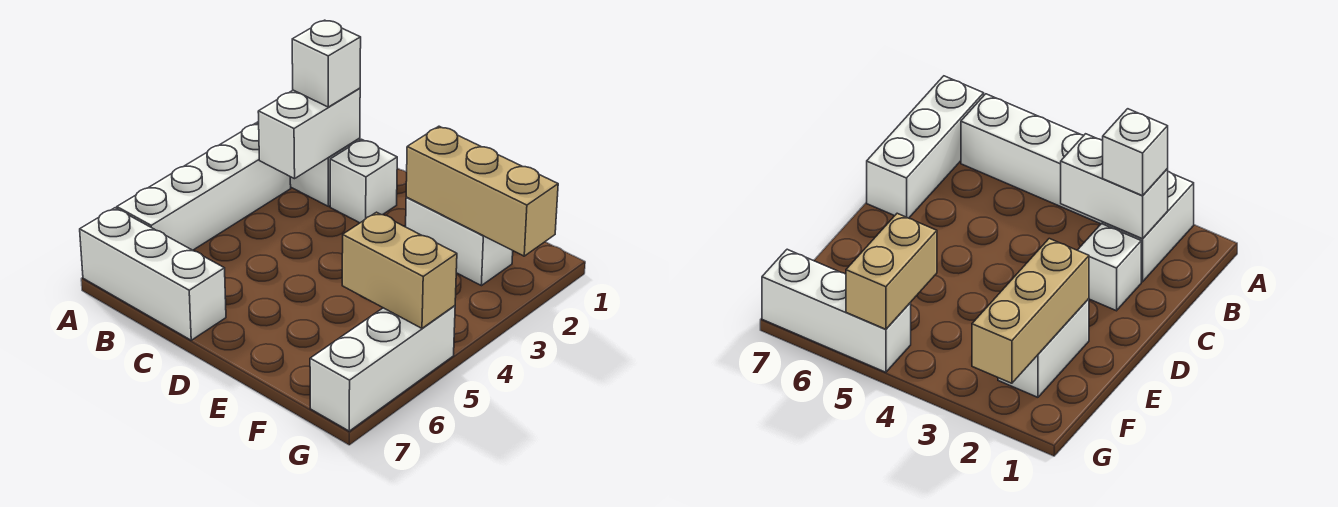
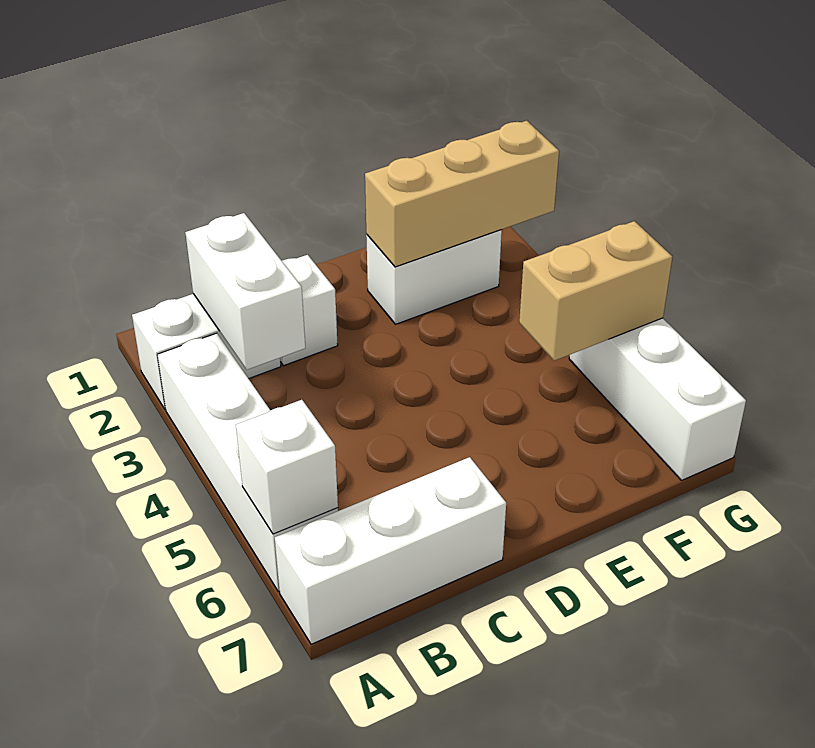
white brick B2 level 3 -> white brick A6 level 2

